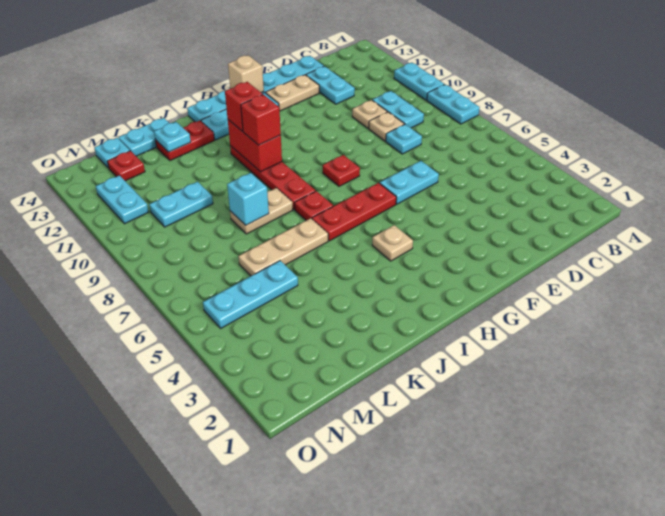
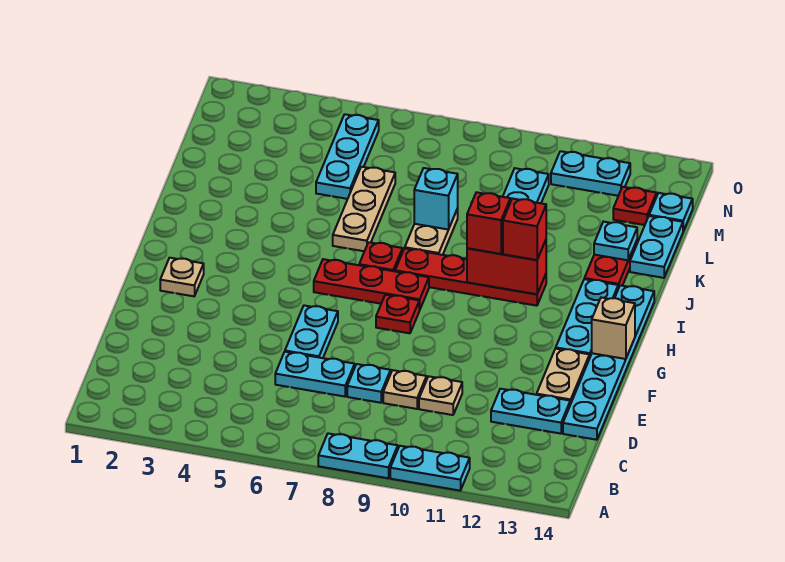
cyan plate C9:C10 level 1 -> cyan plate D6:D7 level 1
red plate G6:I6 level 1 -> red plate H6:H8 level 1
tan plate H4 level 1 -> tan plate G2 level 1

